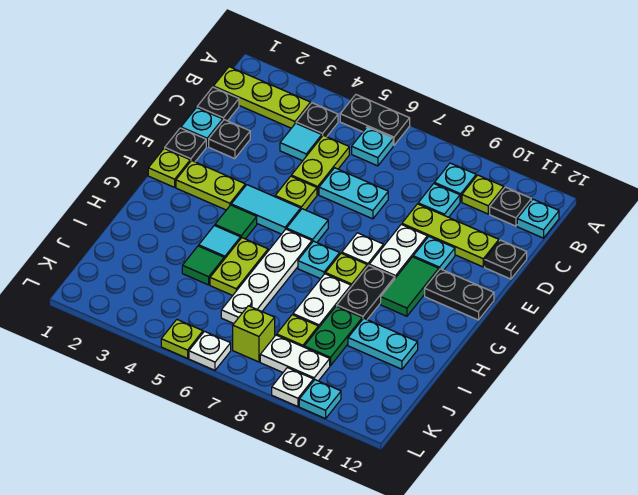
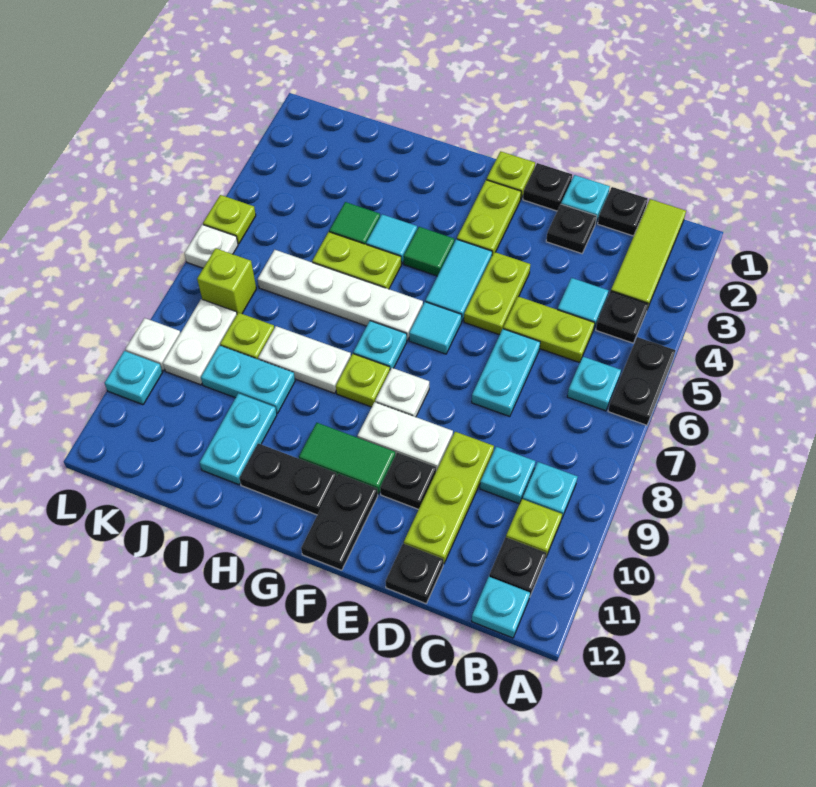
lime plate B1:B3 level 1 -> lime tile B1:B3 level 1
lime plate E5 level 1 -> lime plate E4:E5 level 1
cyan plate E10 level 1 -> black plate E10 level 1
black plate G9:H9 level 1 -> black plate G11:H11 level 1
green plate I9:J9 level 1 -> cyan plate I9:J9 level 1

